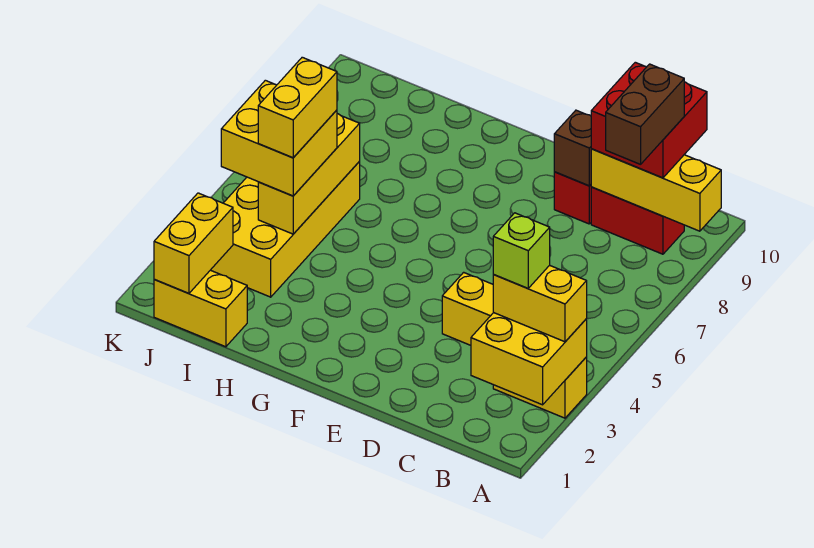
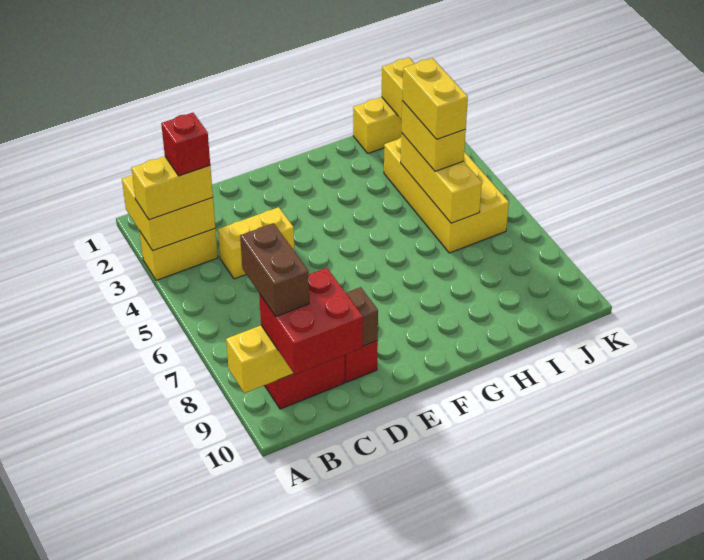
lime brick B3 level 4 -> red brick B3 level 4
yellow brick I4:J5 level 3 -> yellow brick I4:I5 level 3

